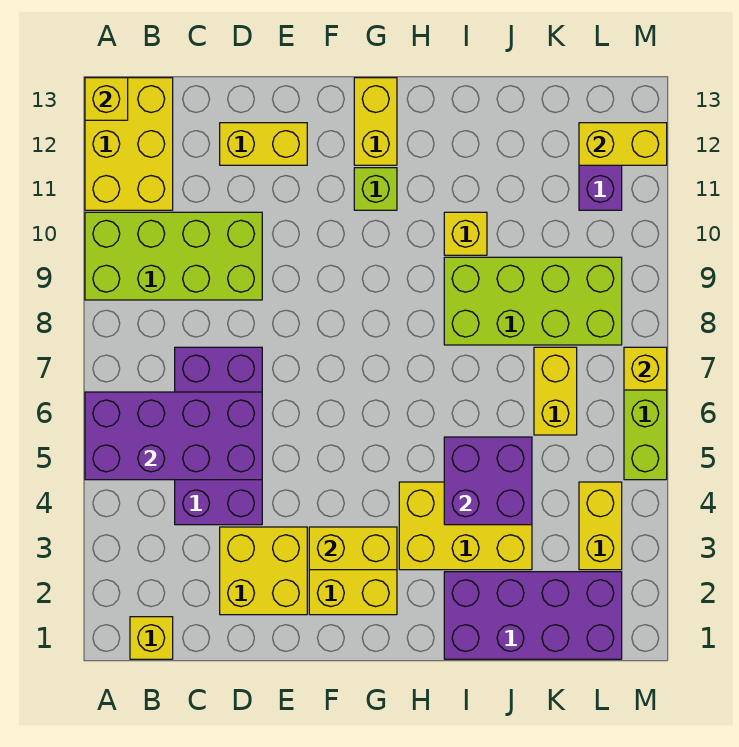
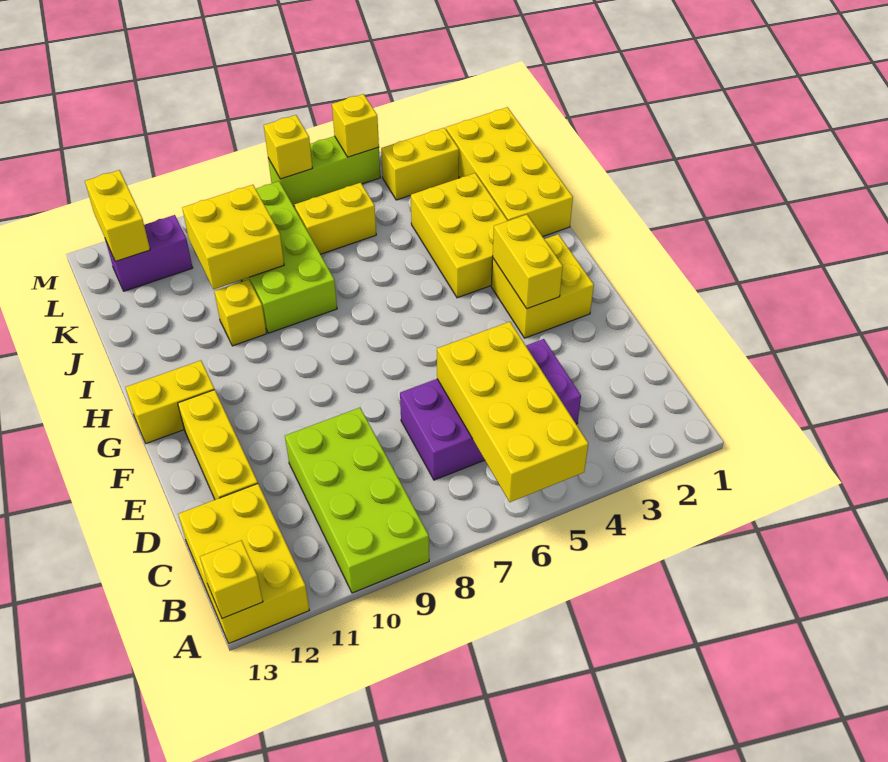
purple brick A5:D6 level 2 -> yellow brick A5:D6 level 2
yellow brick A11:B13 level 1 -> yellow brick A12:C13 level 1
yellow brick B1 level 1 -> yellow brick M5 level 2
yellow brick D2:E3 level 1 -> yellow brick J9:K10 level 2
yellow brick D12:E12 level 1 -> yellow brick D12:F12 level 1
lime brick G11 level 1 -> none
purple brick I1:L2 level 1 -> yellow brick I1:L2 level 1
purple brick I4:J5 level 2 -> none

